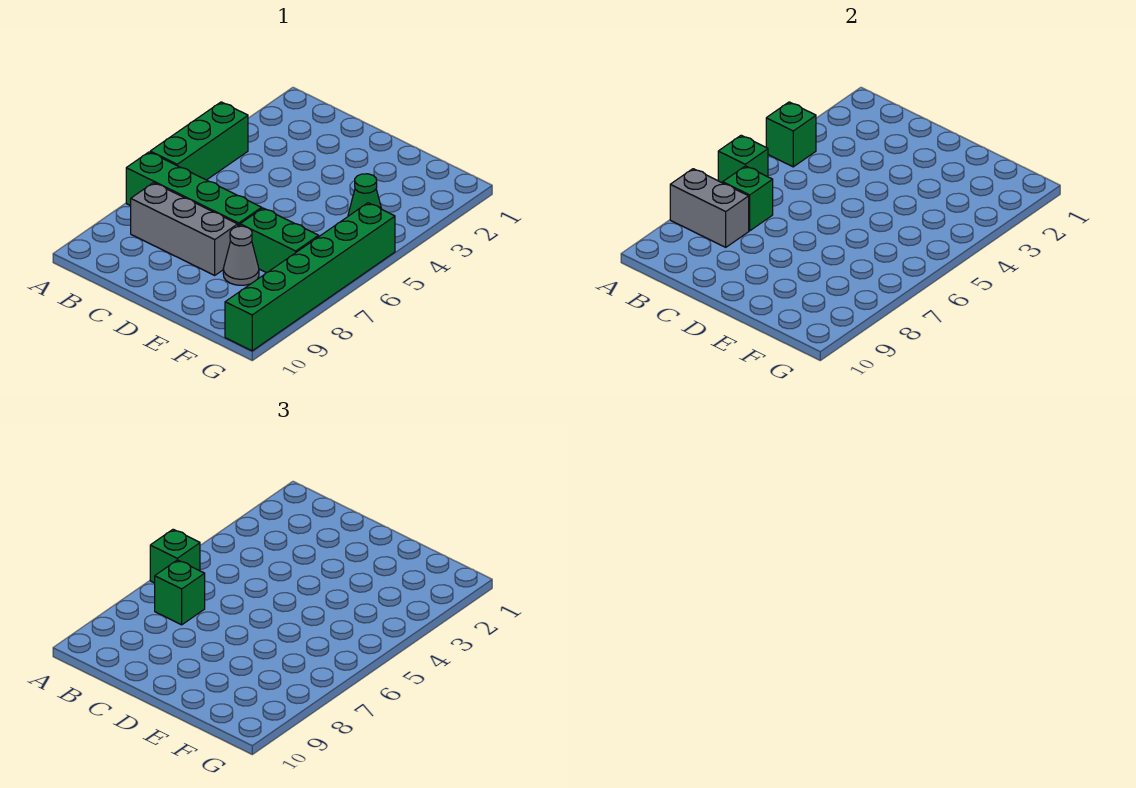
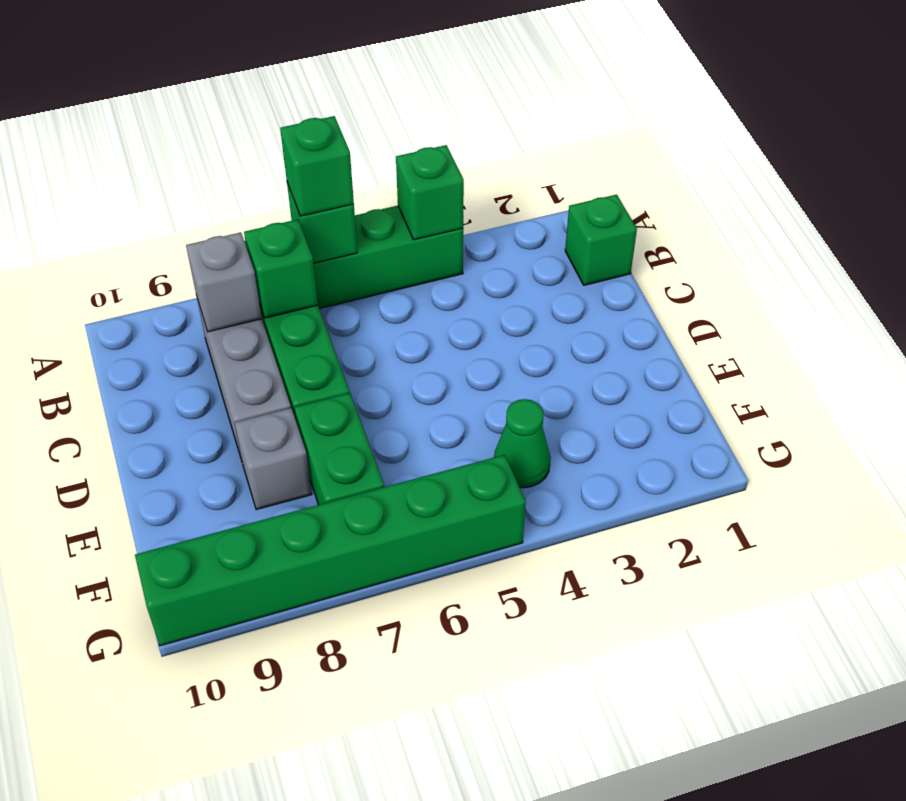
grey brick A8:B8 level 2 -> grey brick B8 level 2
green brick B7 level 3 -> green brick B1 level 1
grey cone E8 level 1 -> grey brick E8 level 1

